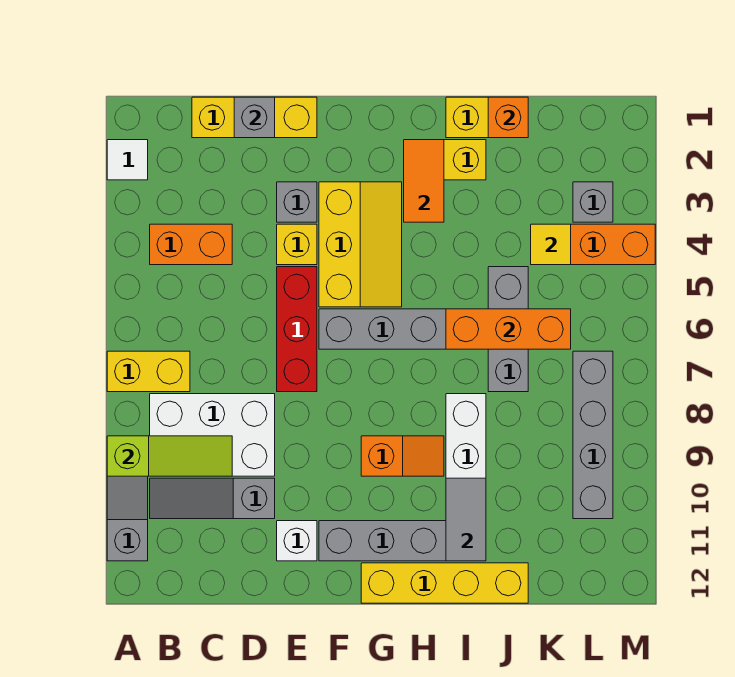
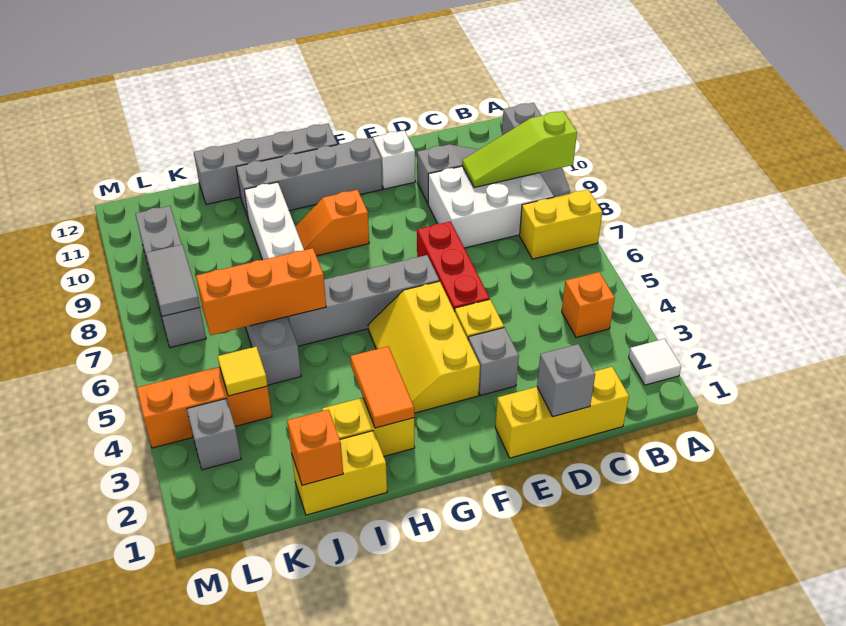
orange brick B4:C4 level 1 -> orange brick B4 level 1
yellow brick G12:J12 level 1 -> grey brick G12:J12 level 1
grey tile I10:I11 level 2 -> grey tile L7:L8 level 2

